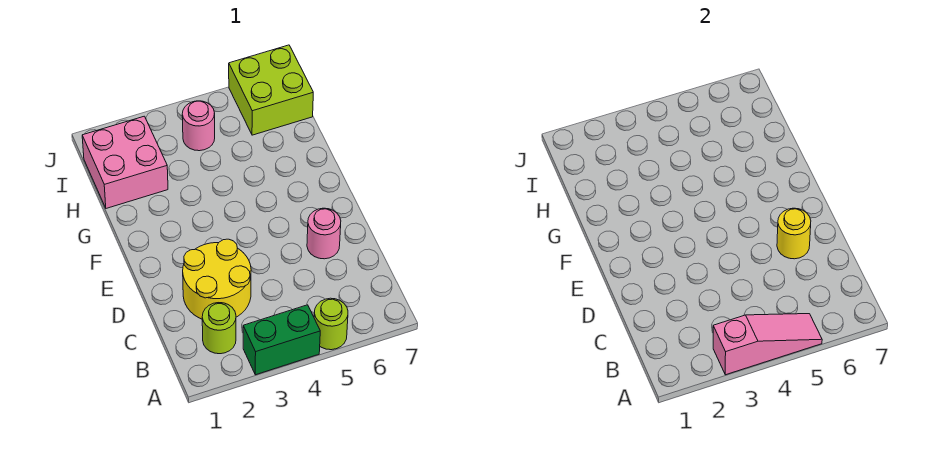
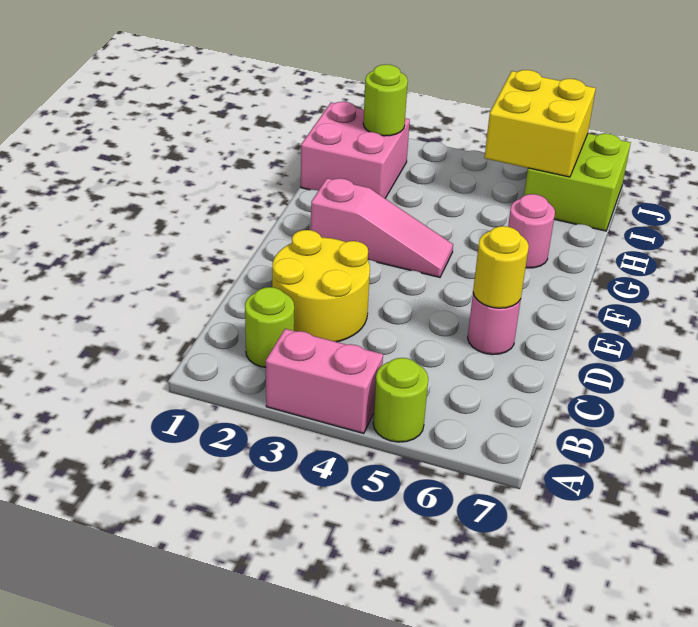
green brick A3:A4 level 1 -> pink brick A3:A4 level 1
pink slope A3:A5 level 2 top 3 -> pink slope F2:F4 level 1 top 2
none -> lime round brick I2 level 2
pink round brick I4 level 1 -> pink round brick G6 level 1
none -> yellow brick I5:J6 level 2

